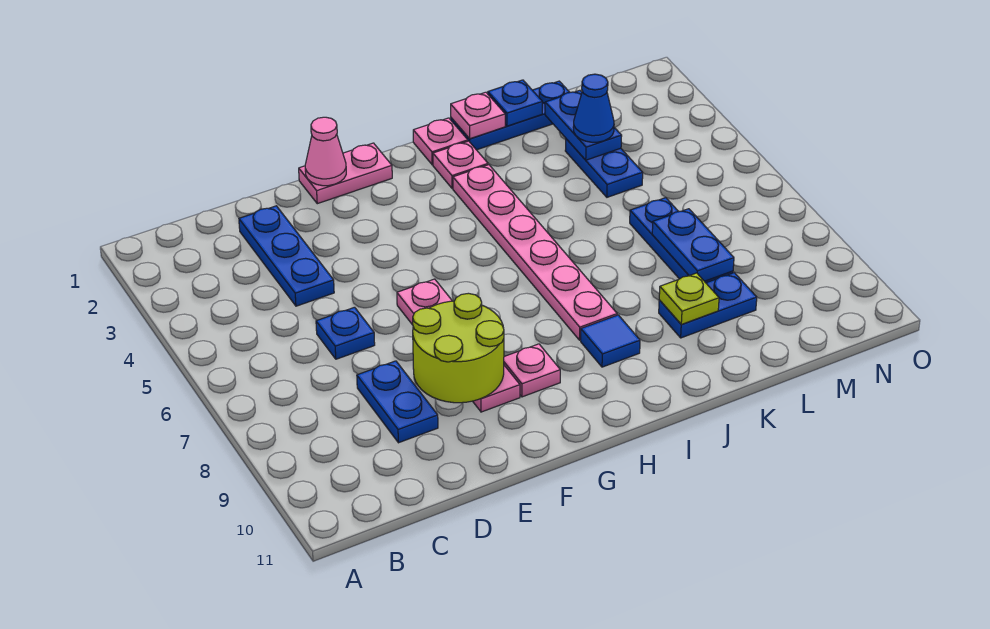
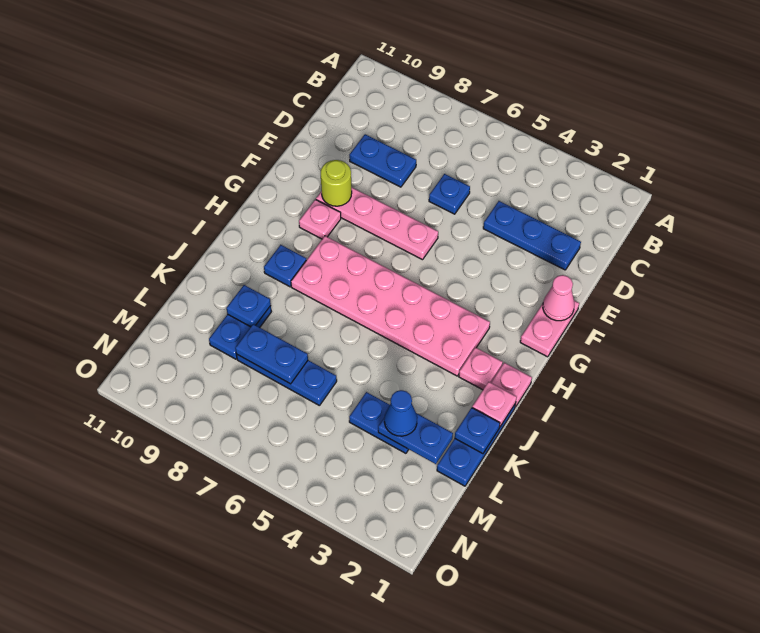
lime round brick E8:F9 level 2 -> lime round brick F9 level 2
pink plate I3:I8 level 1 -> pink plate H3:I8 level 1
blue tile I9 level 1 -> blue plate I9 level 1
lime plate K9 level 2 -> blue plate K9 level 2

